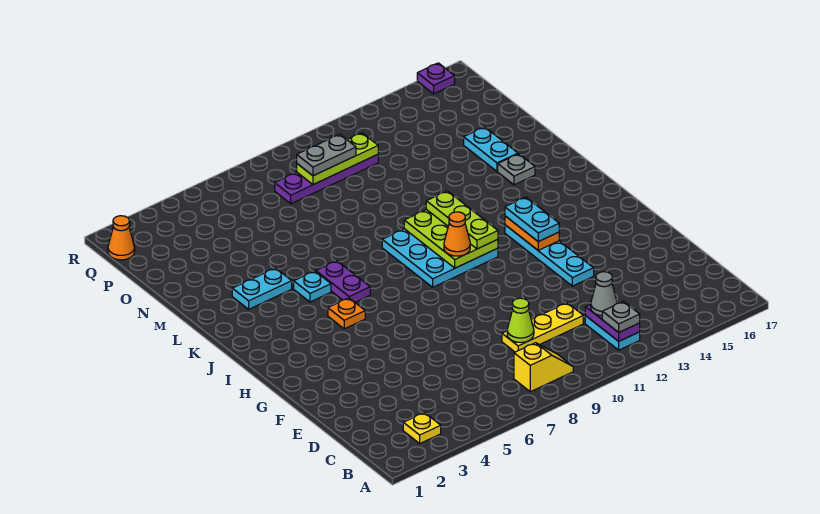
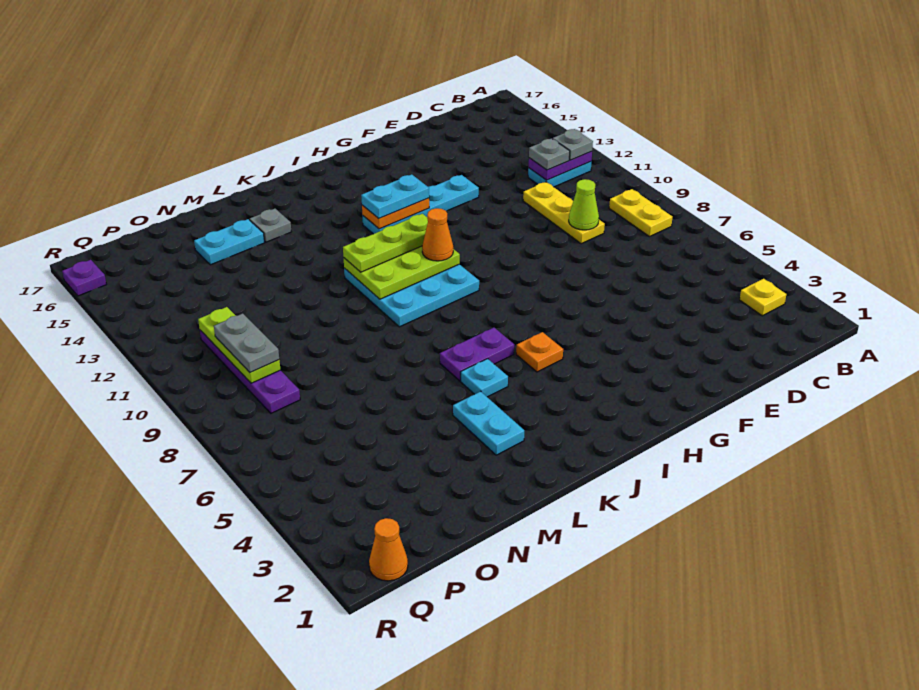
yellow slope B8:B9 level 1 top 8 -> yellow plate B8:B9 level 1
grey cone C12 level 3 -> grey plate C12 level 3

